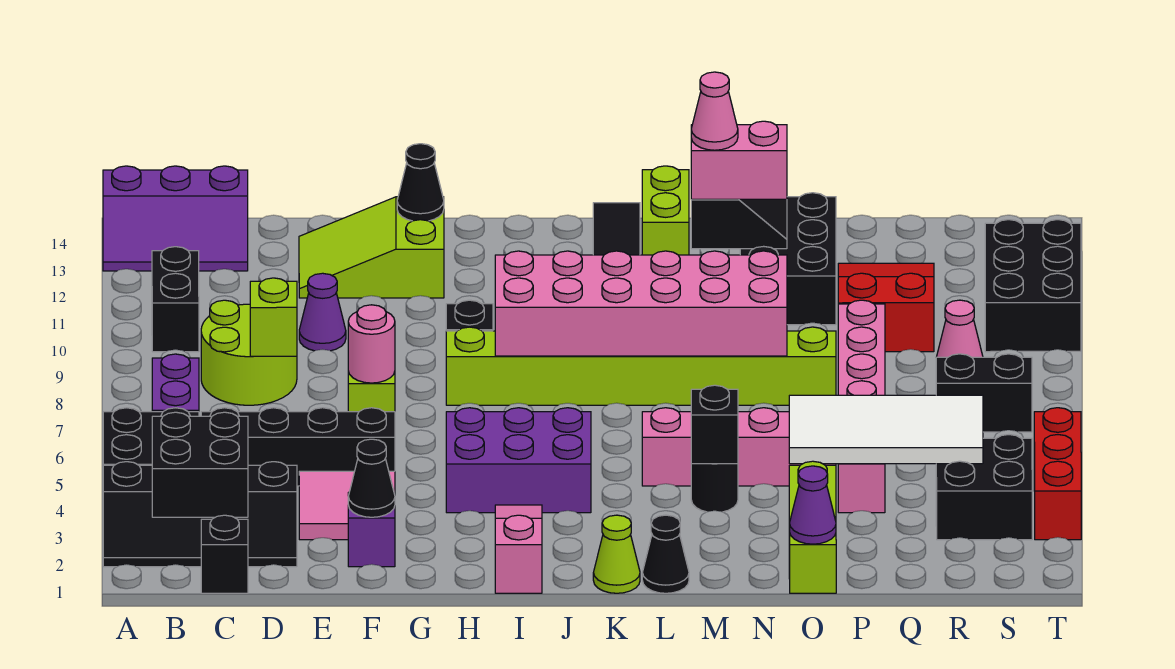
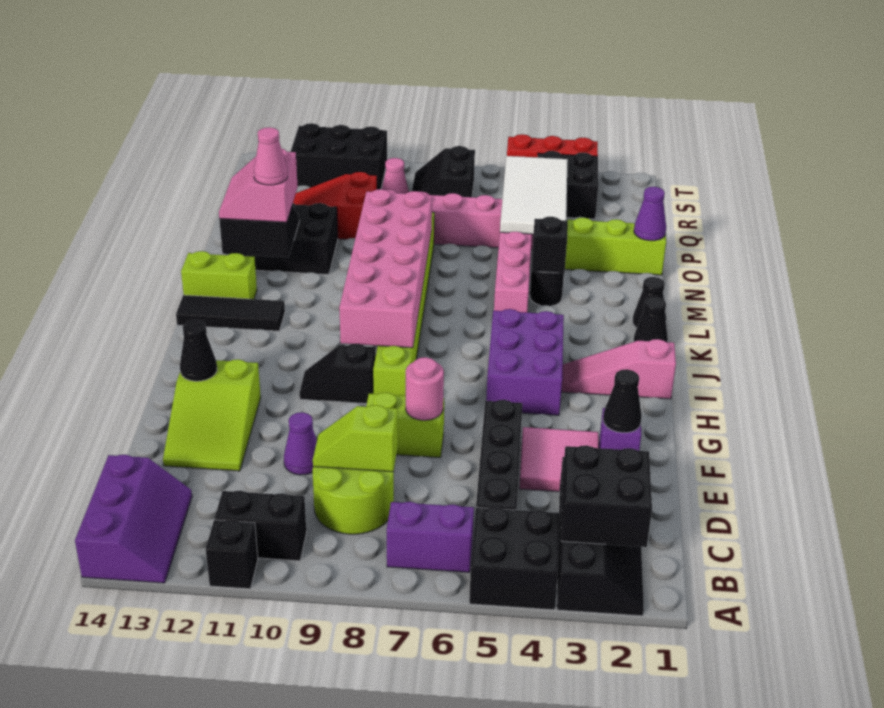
black brick C1 level 1 -> black brick A11 level 1
lime cone K1 level 1 -> black cone K1 level 1

